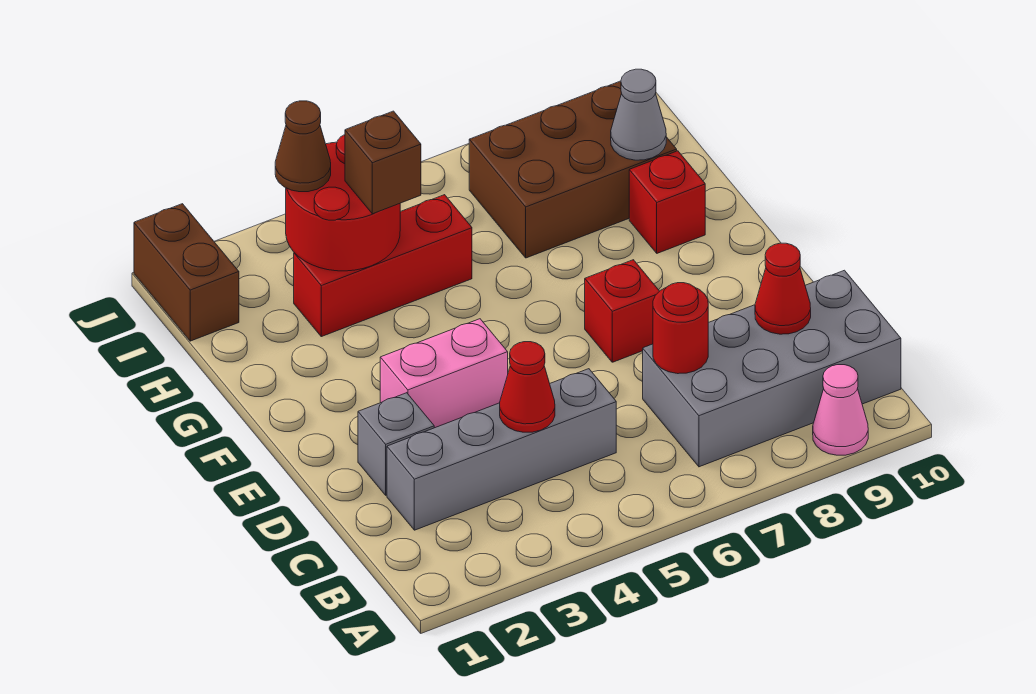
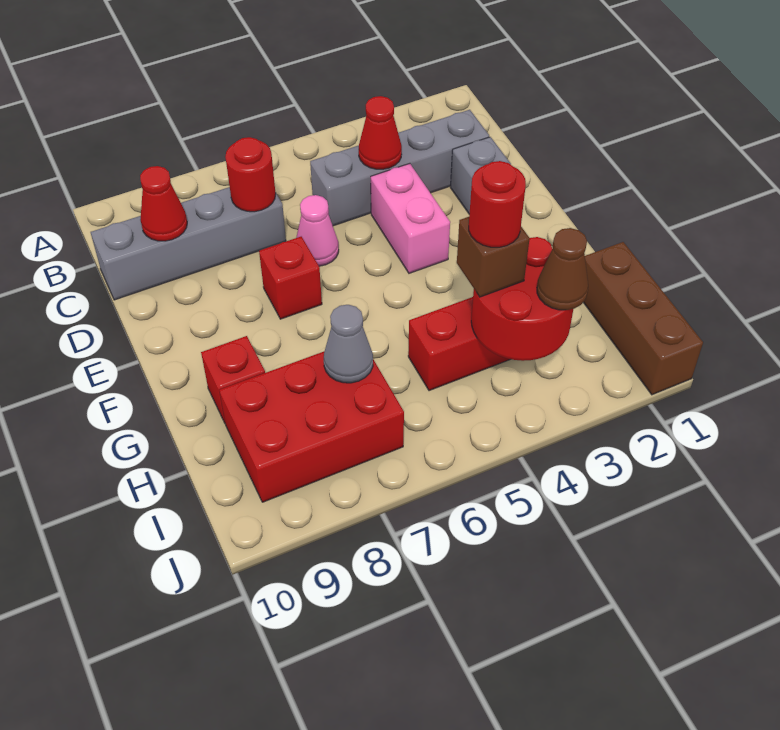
pink cone A9 level 1 -> pink cone D6 level 1
grey brick B7:C10 level 1 -> grey brick C7:C10 level 1
pink brick E3:E4 level 1 -> pink brick D4:E4 level 1
none -> red round brick H4 level 4
brown brick H7:I9 level 1 -> red brick H7:I9 level 1
grey cone H9 level 2 -> grey cone H7 level 2
brown brick I1:J1 level 1 -> brown brick H1:J1 level 1

